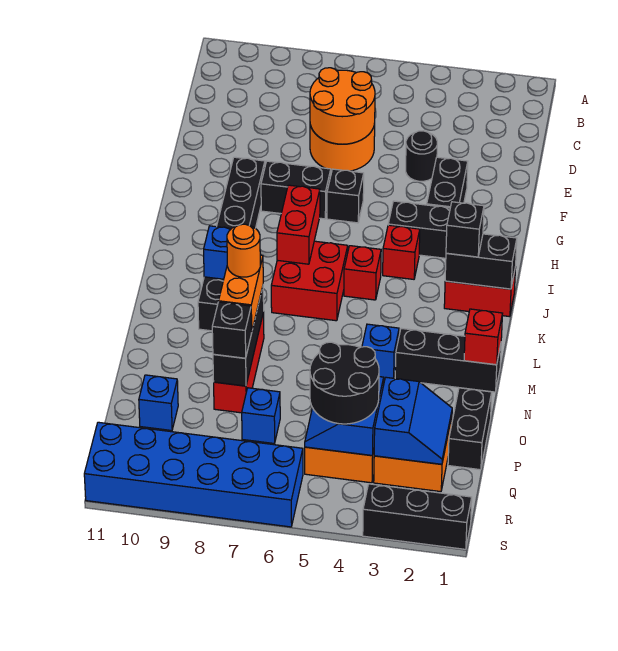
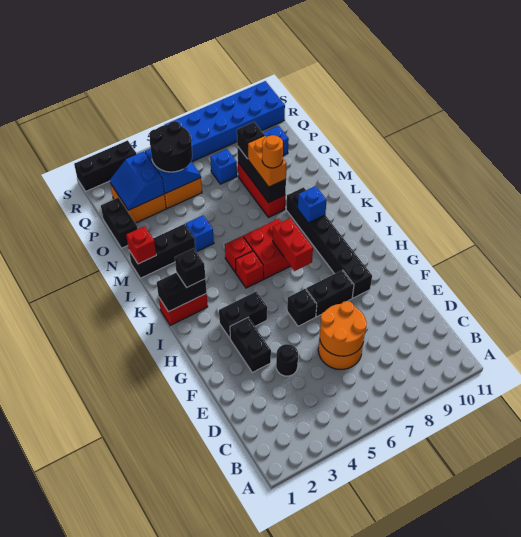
red brick I4 level 1 -> red brick K5 level 1

